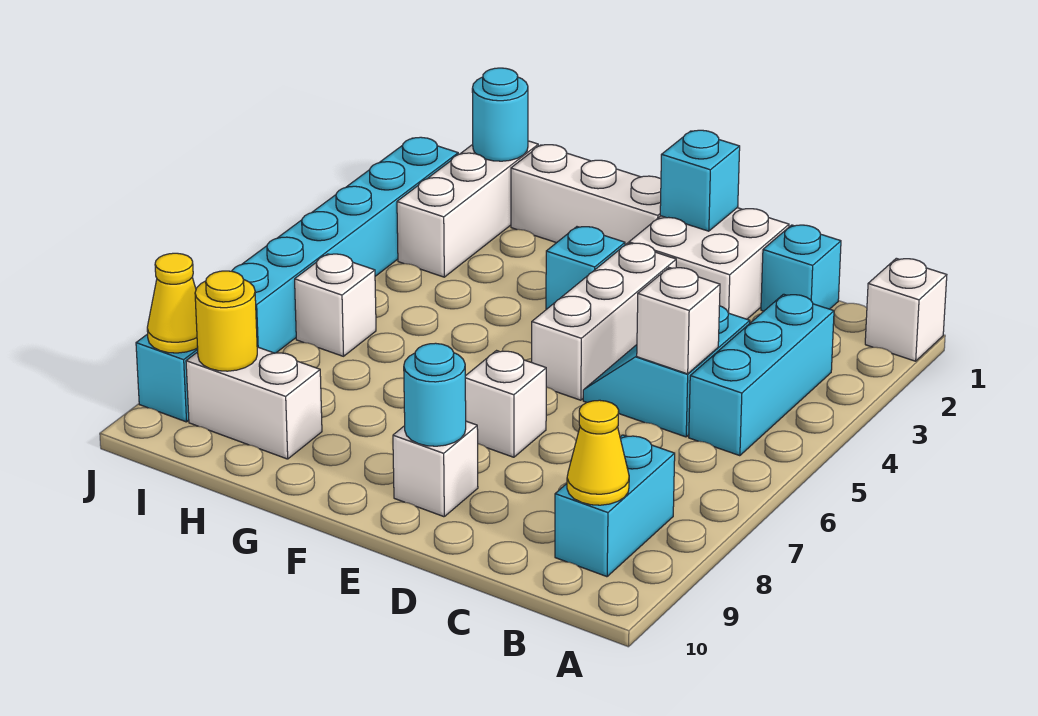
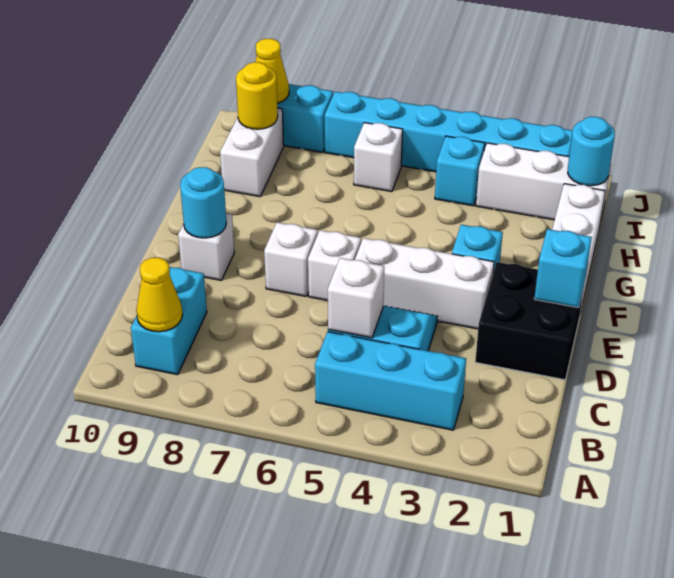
white brick A1 level 1 -> white brick E6 level 1
cyan brick B8:B9 level 1 -> cyan brick B9:C9 level 1
cyan brick C1 level 1 -> cyan brick I4 level 1
white brick D1:E2 level 1 -> black brick D1:E2 level 1

